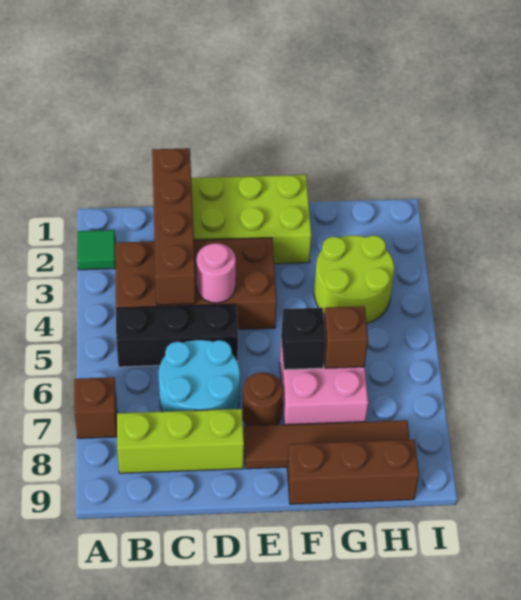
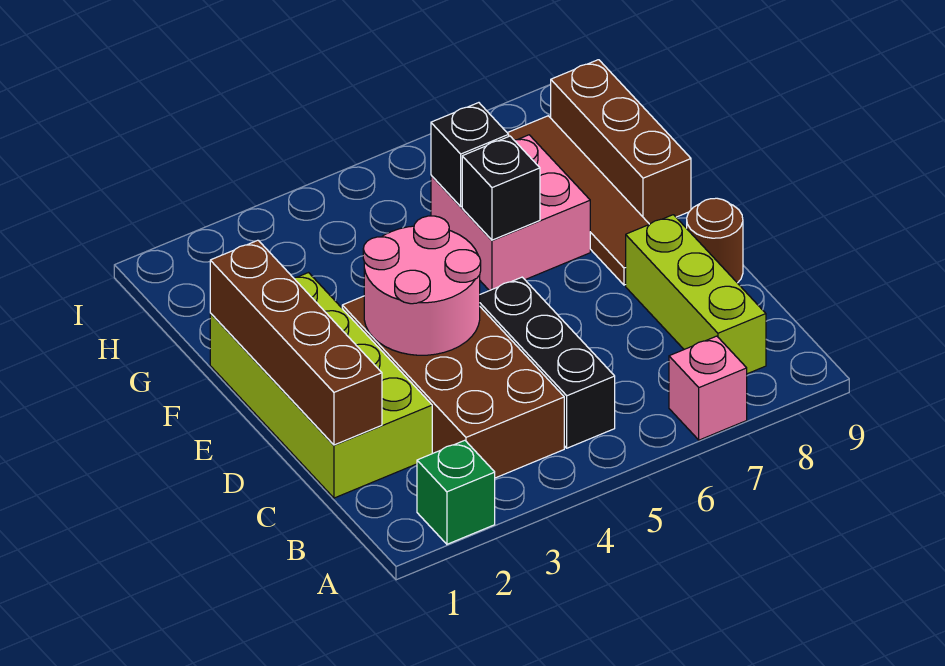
green tile A2 level 1 -> green brick A2 level 1
brown brick A7 level 1 -> pink brick A7 level 1
brown brick C1:C4 level 2 -> brown brick C1:F1 level 2
cyan round brick C6:D7 level 1 -> none
pink round brick D4 level 2 -> pink round brick D3:E4 level 2
brown round brick E7 level 1 -> brown round brick D9 level 1
lime round brick G3:H4 level 1 -> none
brown brick G6 level 2 -> black brick G6 level 2

